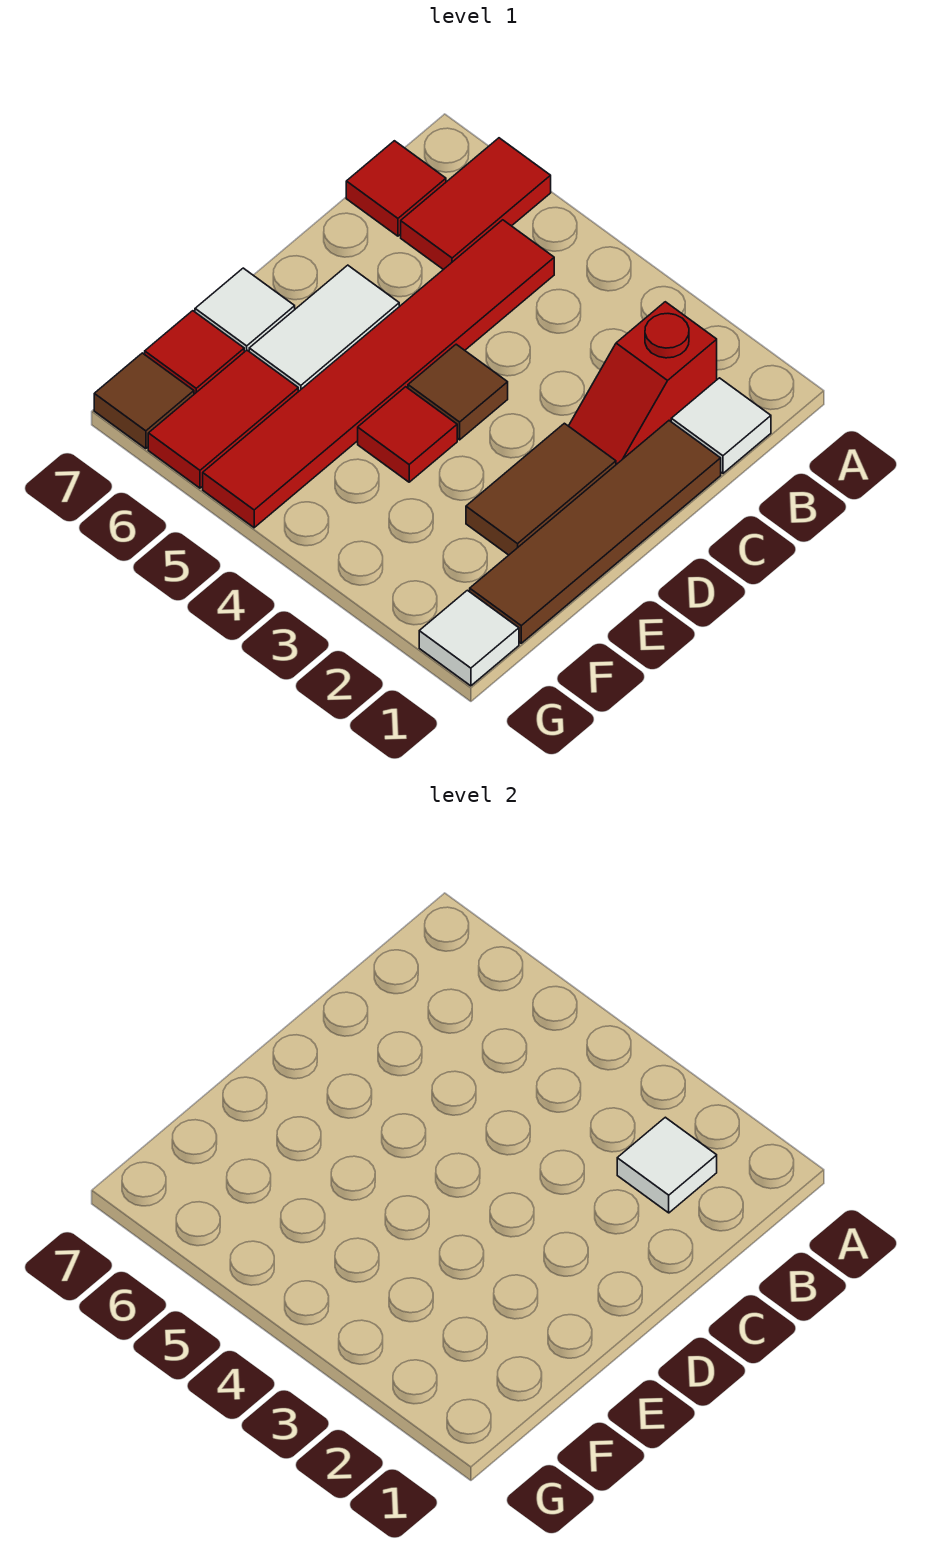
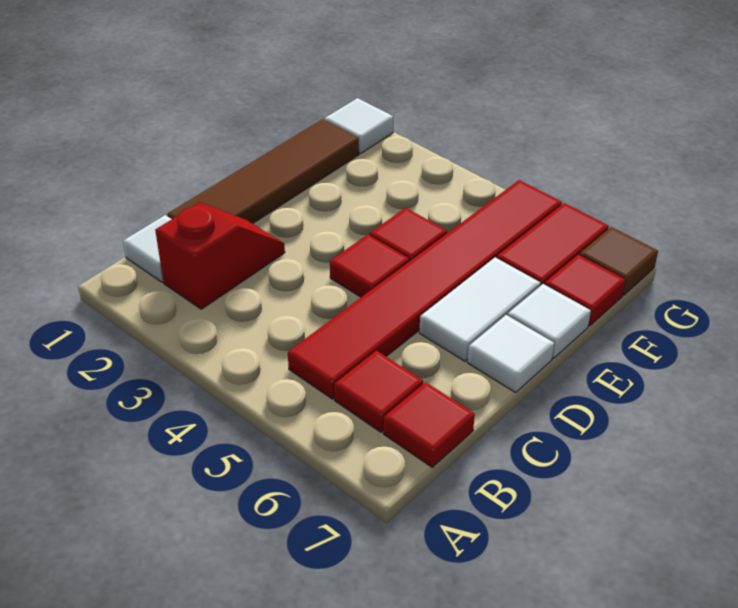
red tile A6:B6 level 1 -> red tile B6 level 1
white tile B2 level 2 -> white tile D7 level 1
brown tile D2:E2 level 1 -> none
brown tile D4 level 1 -> red tile D4 level 1

